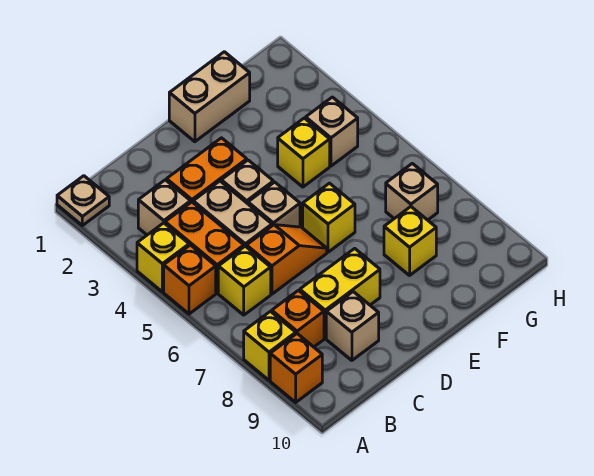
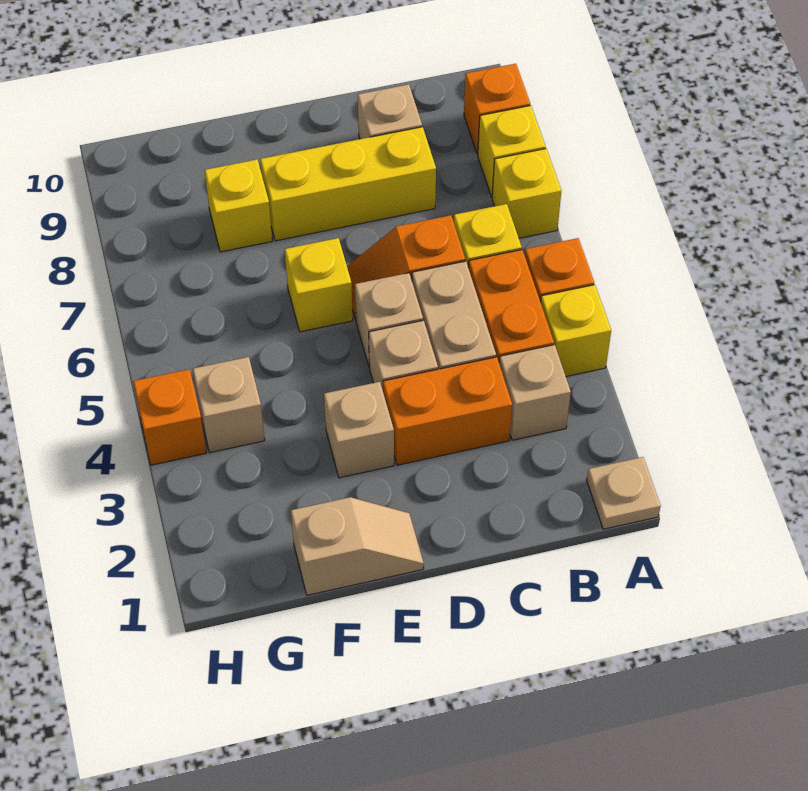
orange brick B8 level 1 -> orange brick H4 level 1
yellow brick C8:D8 level 1 -> yellow brick C8:E8 level 1
tan brick E1:F1 level 1 -> tan slope E1:F1 level 1 top F
yellow brick F4 level 1 -> yellow brick A7 level 1
tan brick G7 level 1 -> tan brick E3 level 1

